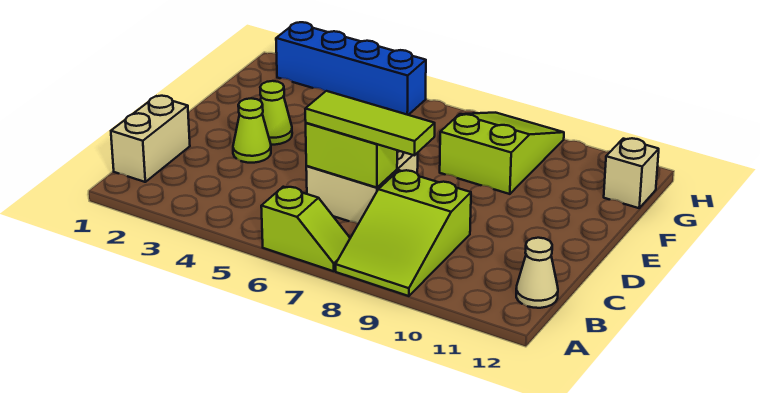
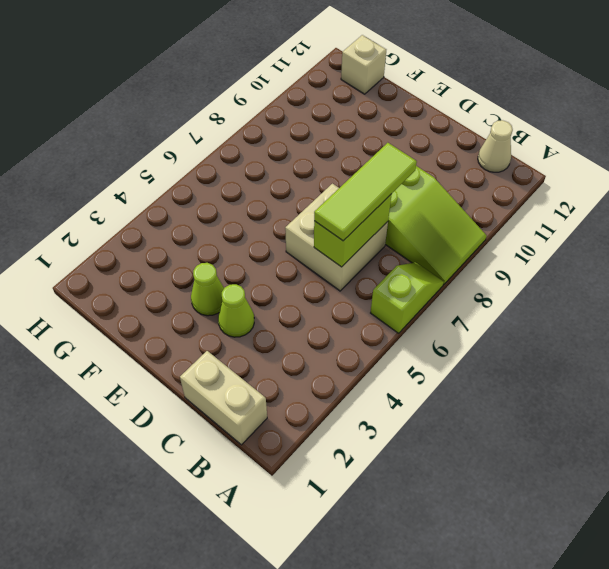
lime slope F8:H9 level 1 top F -> none
blue brick H2:H5 level 1 -> none

